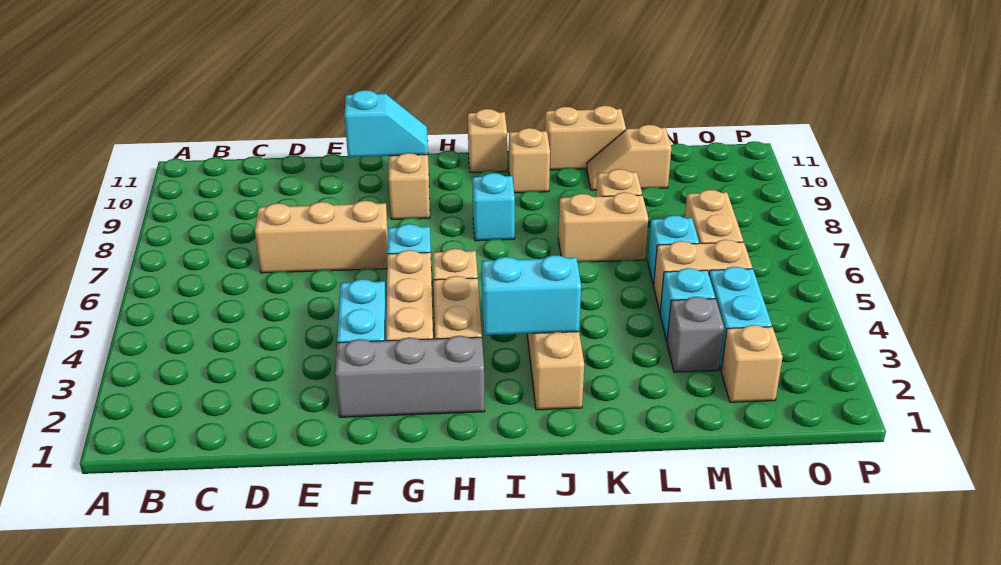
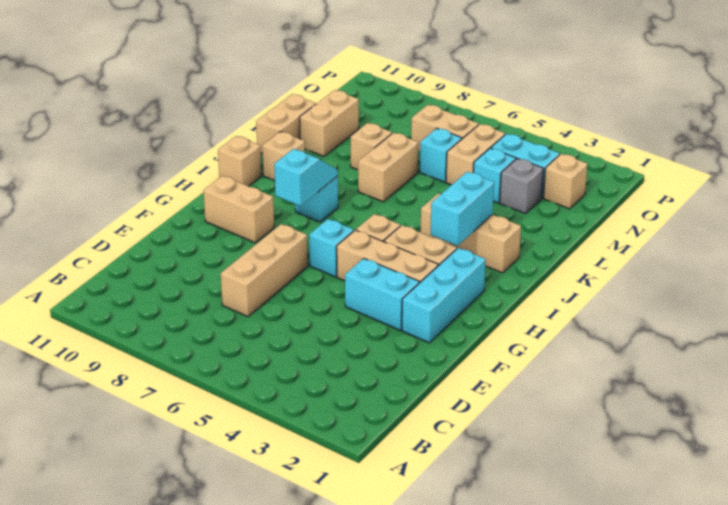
grey brick F2:H2 level 1 -> cyan brick F2:H2 level 1
cyan slope F10:G10 level 2 top F -> cyan slope H8:I8 level 2 top H
tan slope L10:M10 level 1 top M -> tan brick L10:M10 level 1

